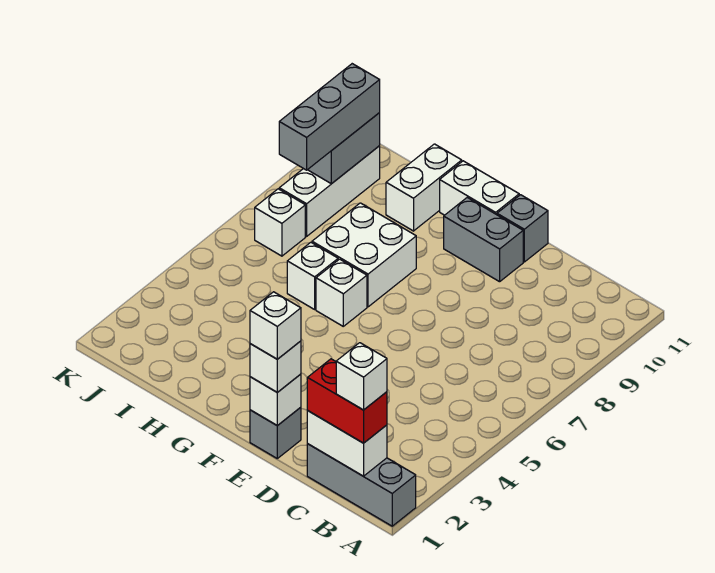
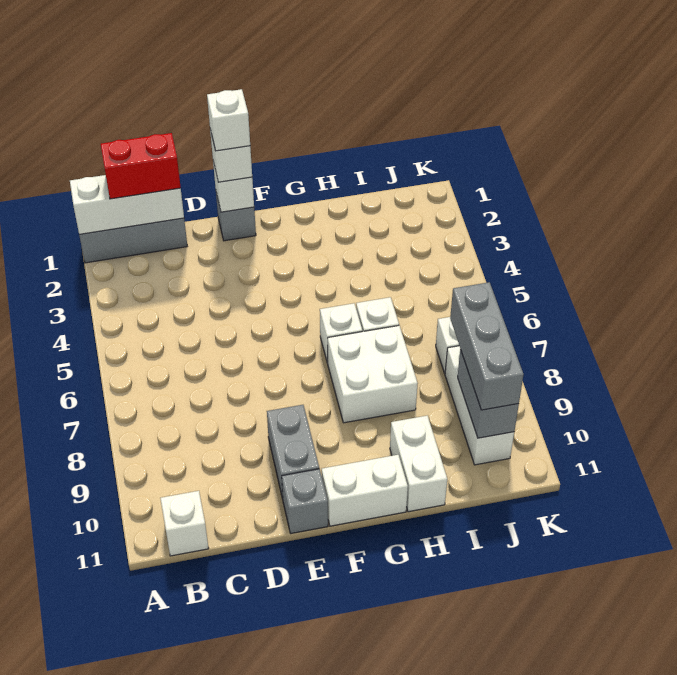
white brick B1:C1 level 2 -> white brick A1:C1 level 2
white brick B1 level 4 -> white brick B11 level 1
grey brick E10:F10 level 1 -> grey brick E9:E10 level 1

